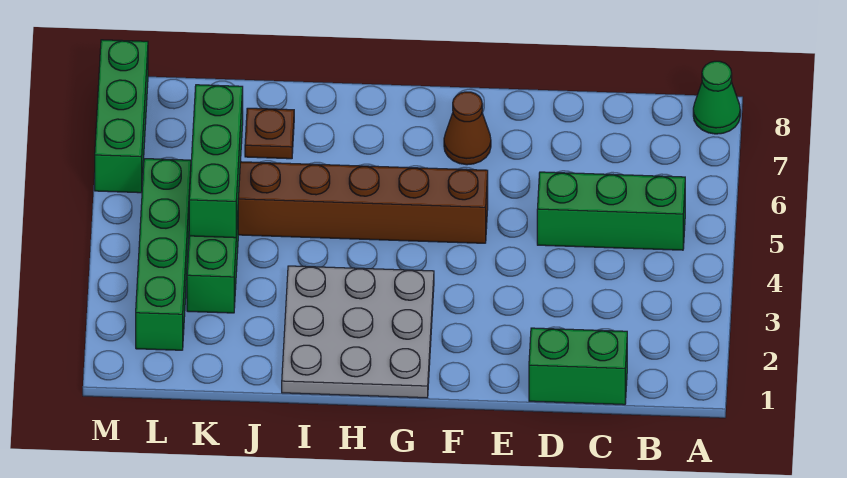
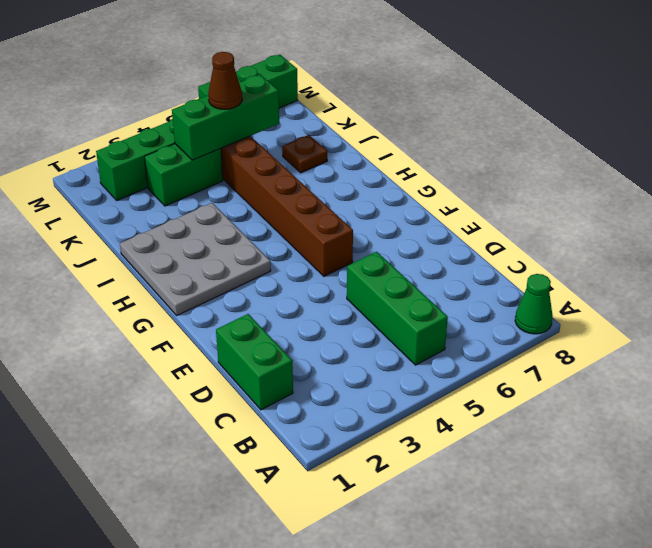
brown cone F7 level 1 -> brown cone K5 level 3

